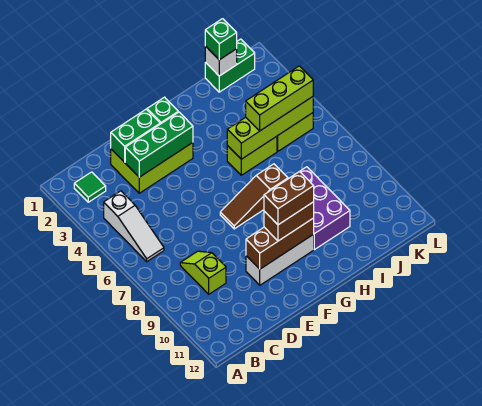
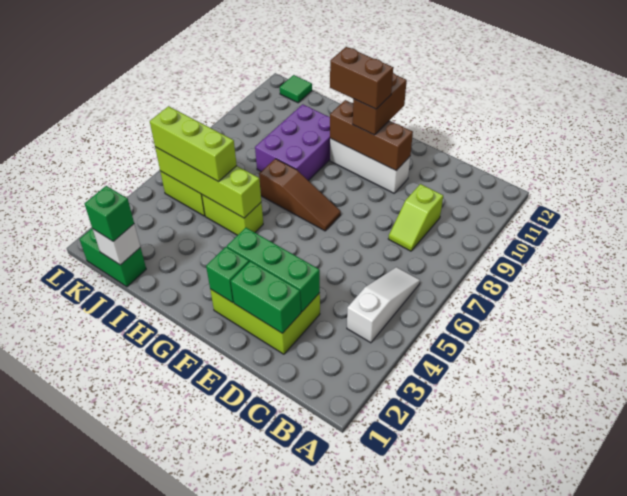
green tile B2 level 1 -> green tile K12 level 1
brown brick F10:G10 level 3 -> brown brick F10:F11 level 3

